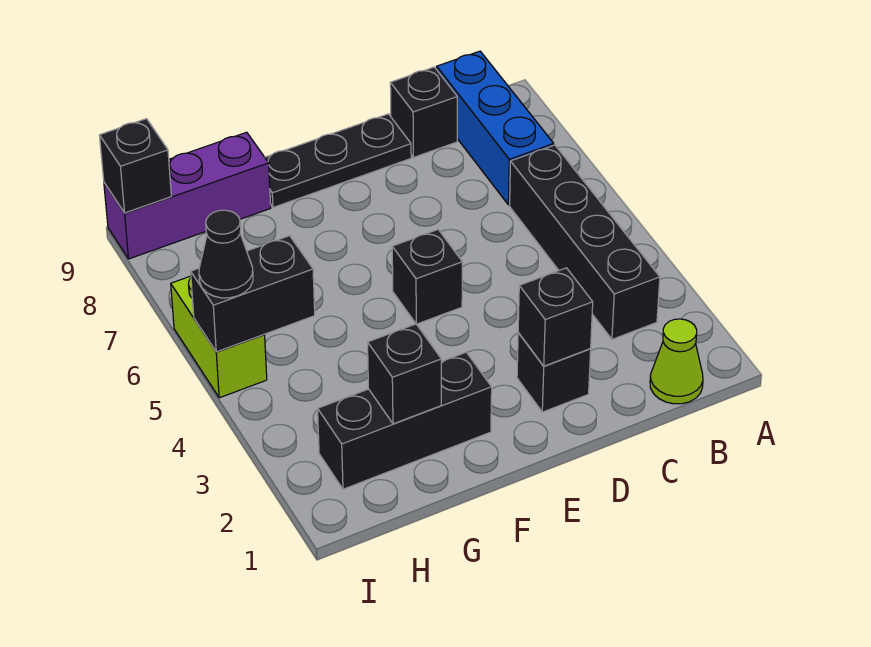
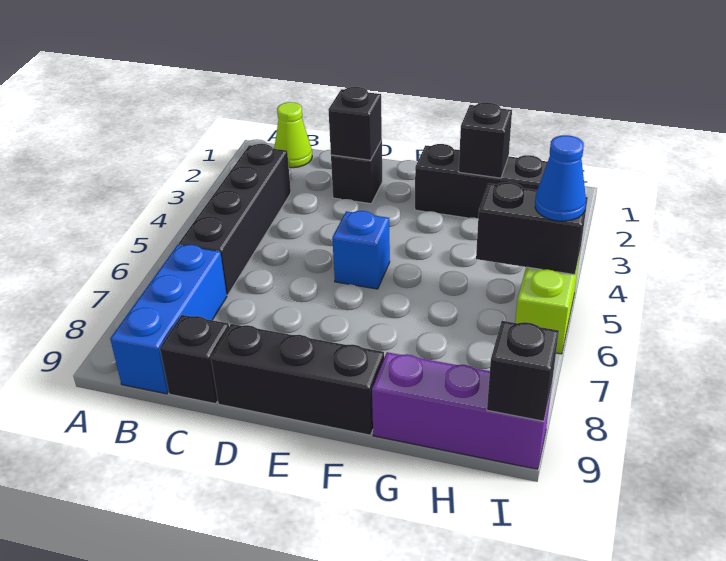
black plate D9:F9 level 1 -> black brick D9:F9 level 1
black brick E5 level 1 -> blue brick E5 level 1
black cone I5 level 3 -> blue cone I5 level 3

